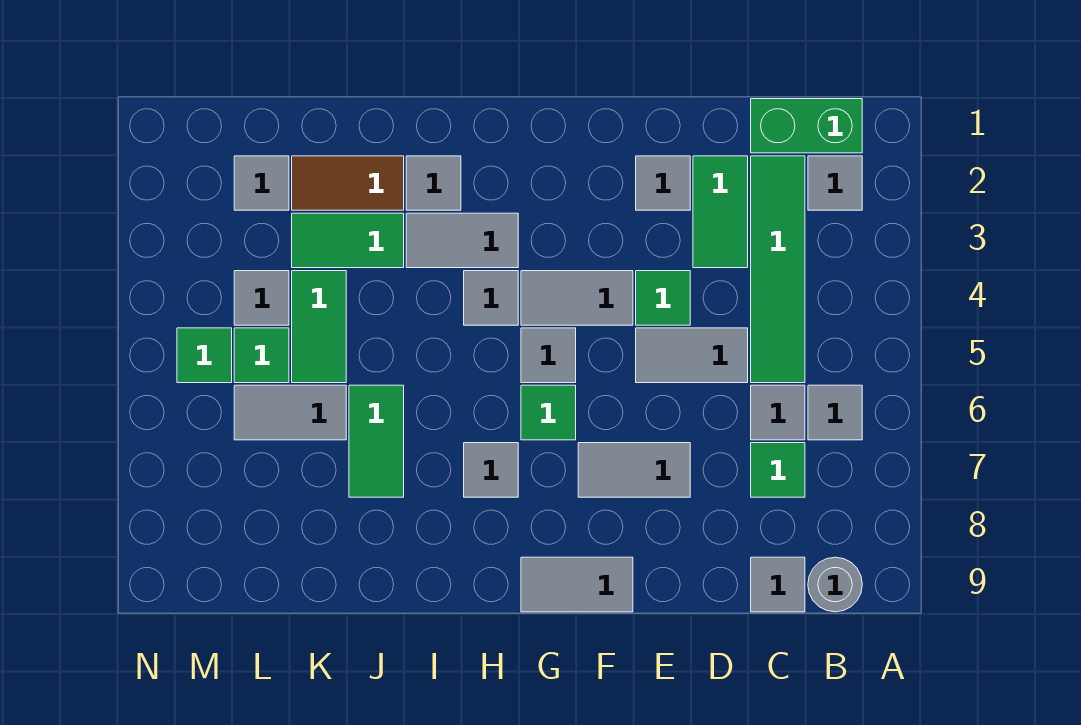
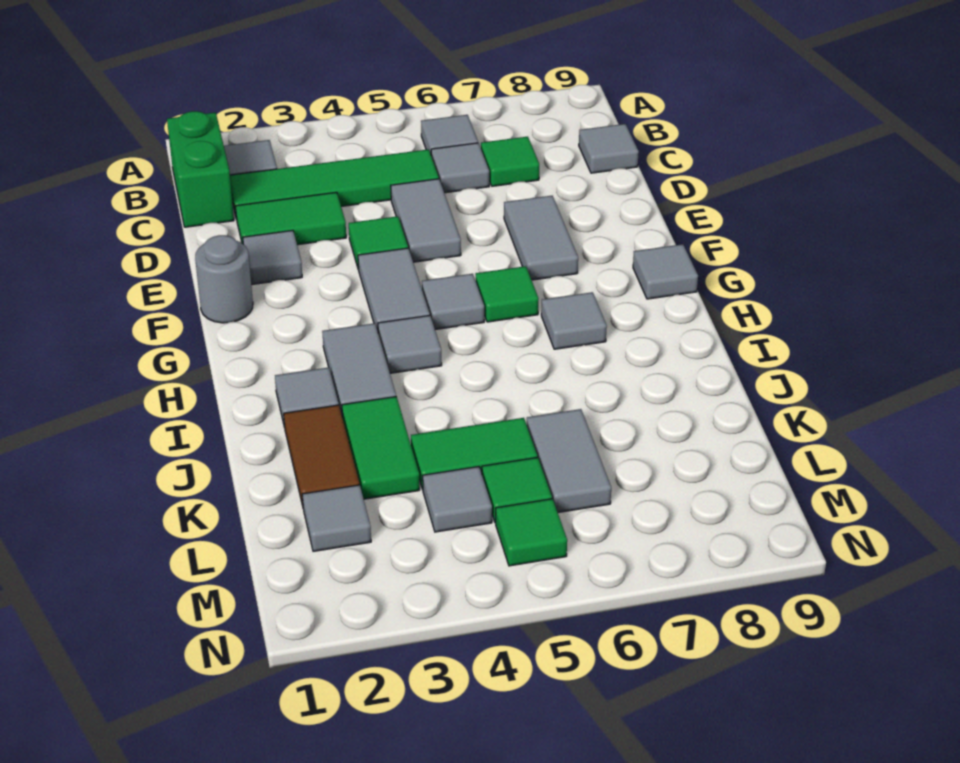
grey round brick B9 level 1 -> grey round brick F1 level 1
grey tile F9:G9 level 1 -> grey tile G9 level 1
green tile J6:J7 level 1 -> none

